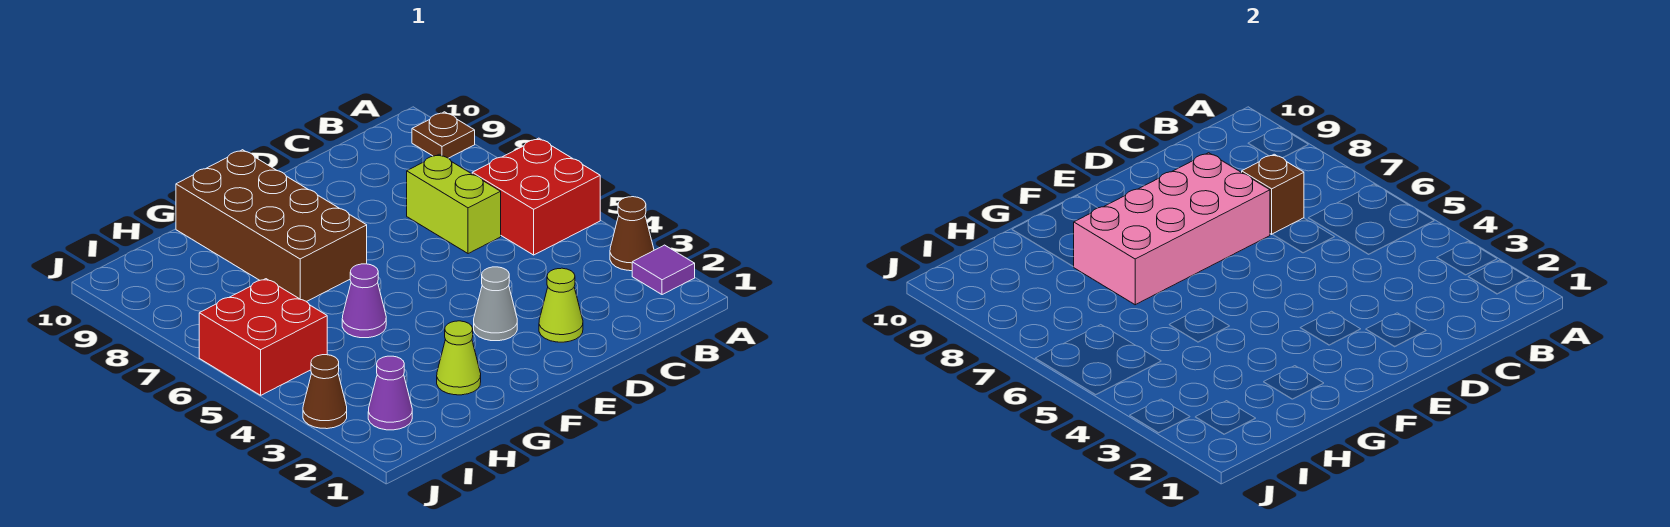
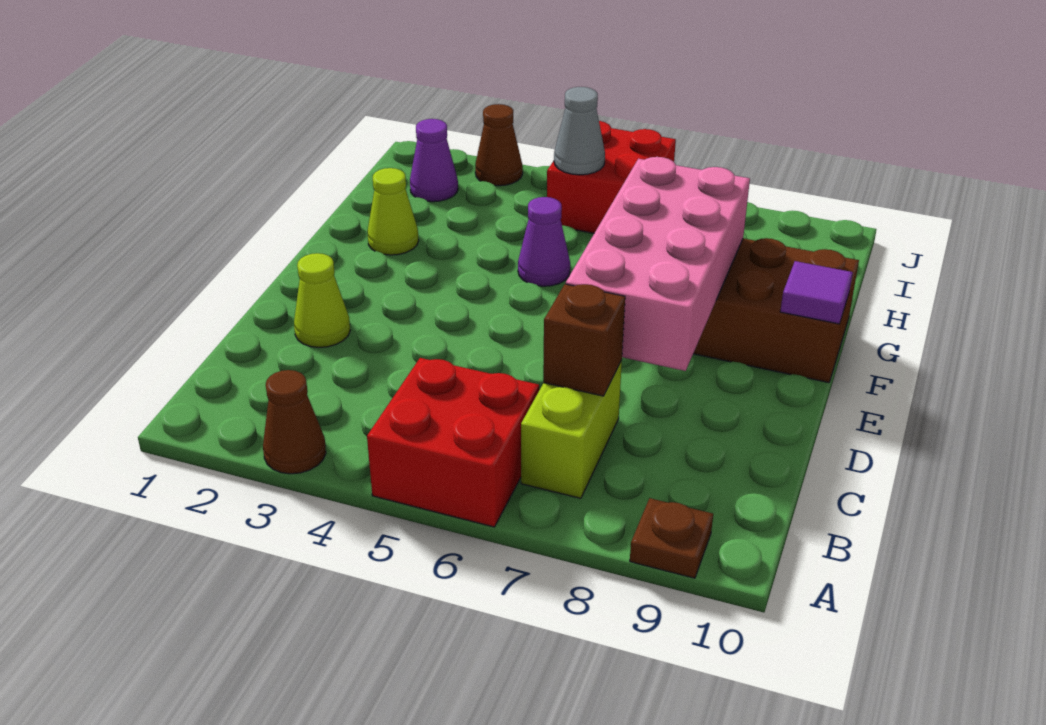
purple tile A2 level 1 -> purple tile F10 level 2
lime brick C6:C7 level 1 -> lime brick B7:C7 level 1
grey cone E3 level 1 -> grey cone I5 level 2

